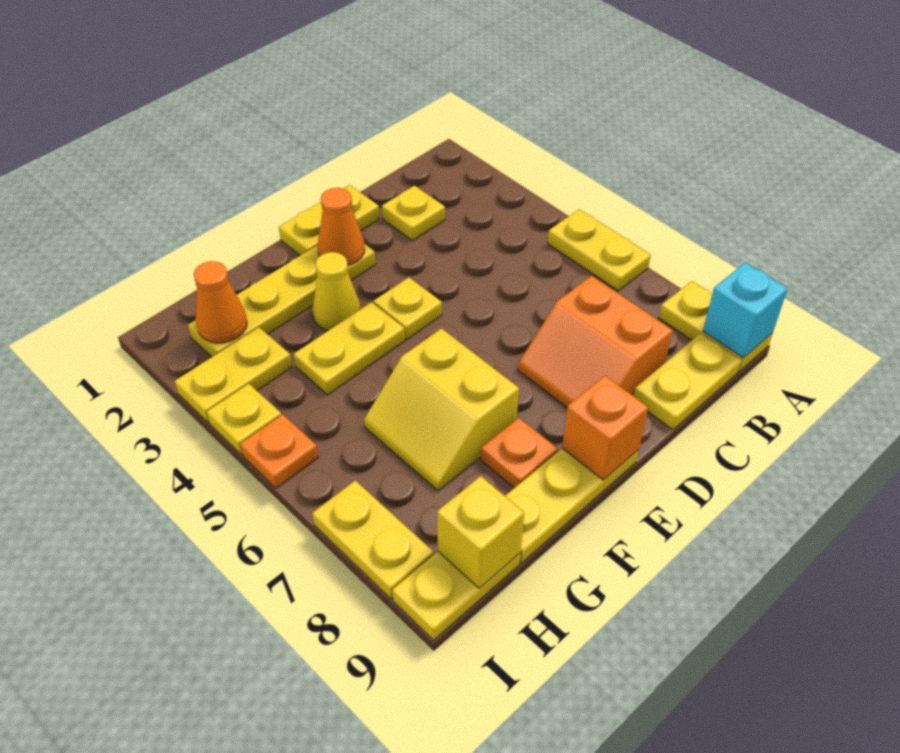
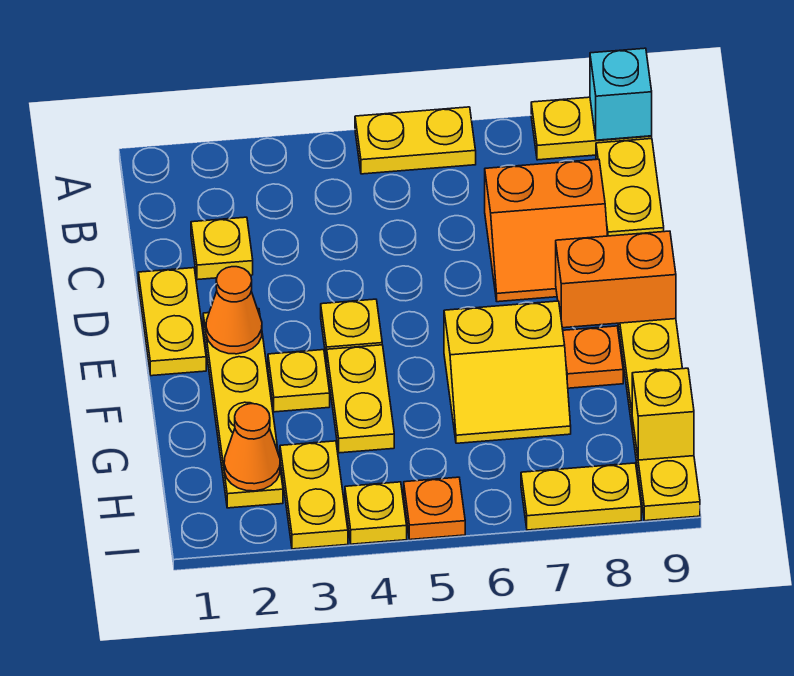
orange brick E9 level 2 -> orange brick E8:E9 level 2
yellow cone F3 level 1 -> yellow plate F3 level 1

